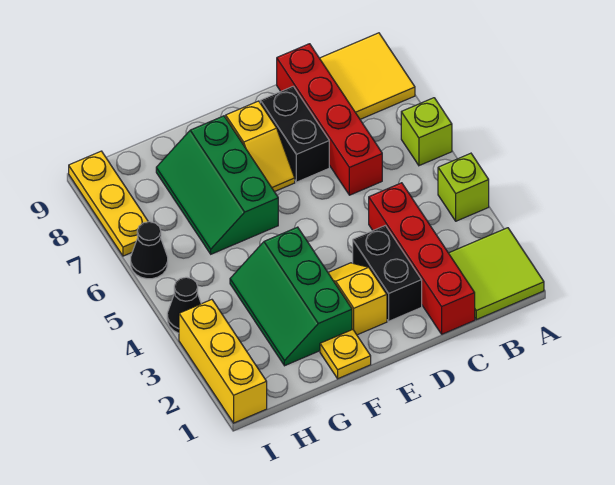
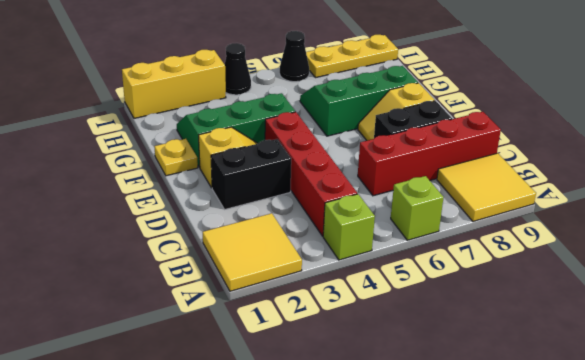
lime tile A1:B2 level 1 -> yellow tile A1:B2 level 1
red brick C1:C4 level 1 -> red brick B4:E4 level 1

